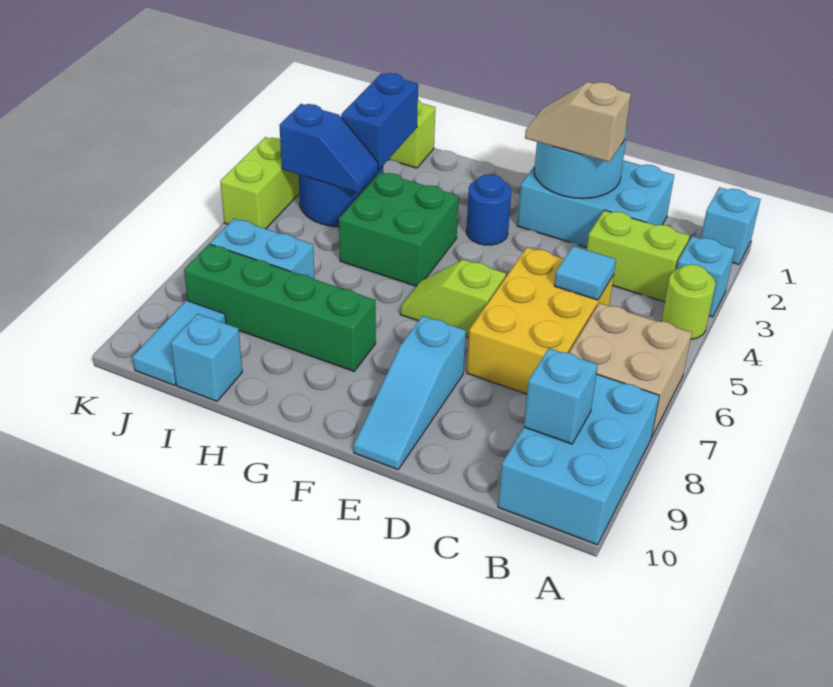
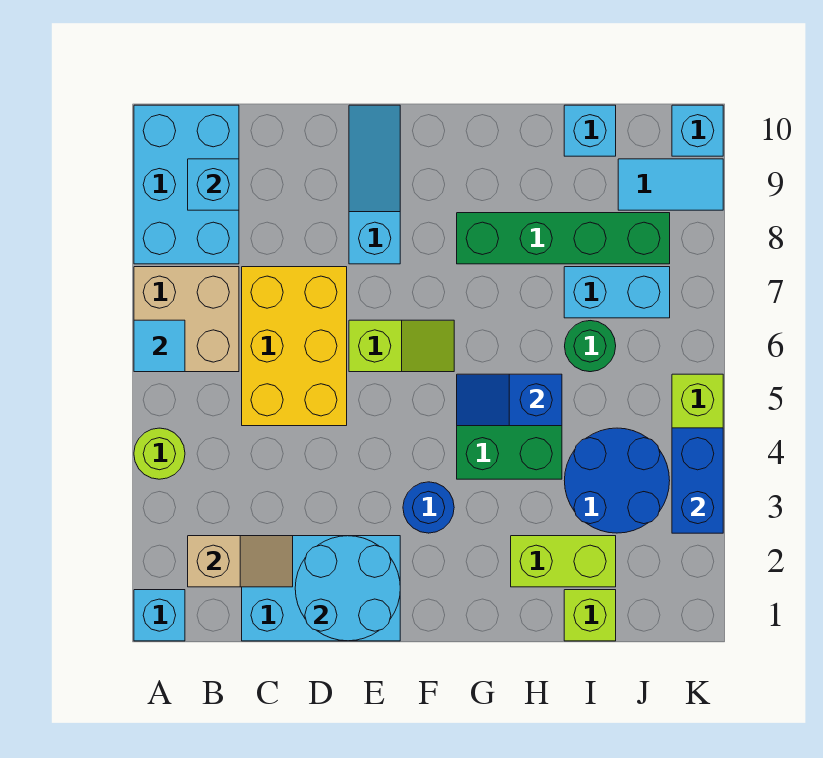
cyan brick A3 level 1 -> cyan brick K10 level 1
lime brick B3:C3 level 1 -> lime brick H2:I2 level 1
cyan tile C5 level 2 -> cyan tile A6 level 2
tan slope D2:E2 level 3 top D -> tan slope B2:C2 level 2 top B
blue brick I2:I3 level 2 -> blue brick K3:K4 level 2
blue slope I4:J4 level 2 top J -> blue slope G5:H5 level 2 top H
none -> green round brick I6 level 1
cyan tile J9:J10 level 1 -> cyan tile J9:K9 level 1

